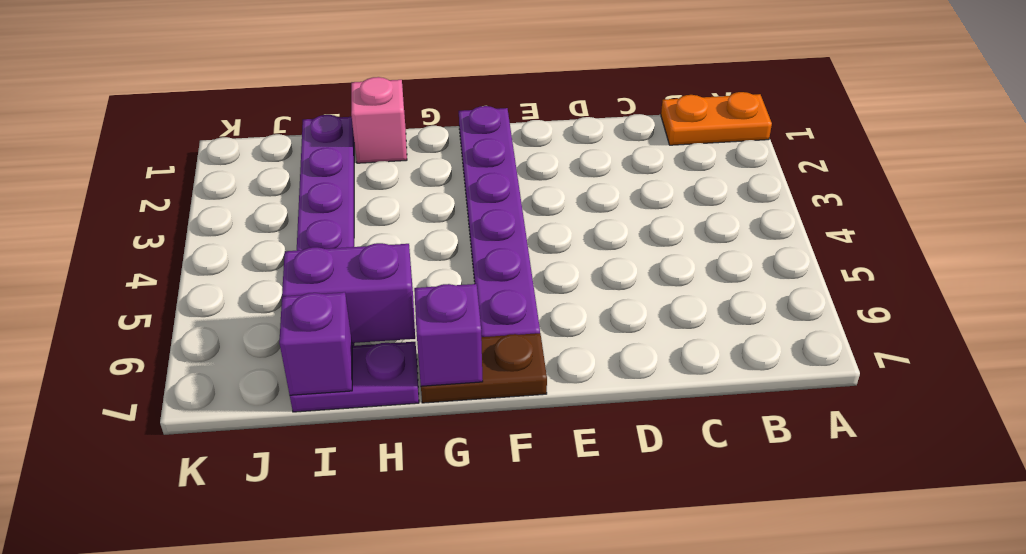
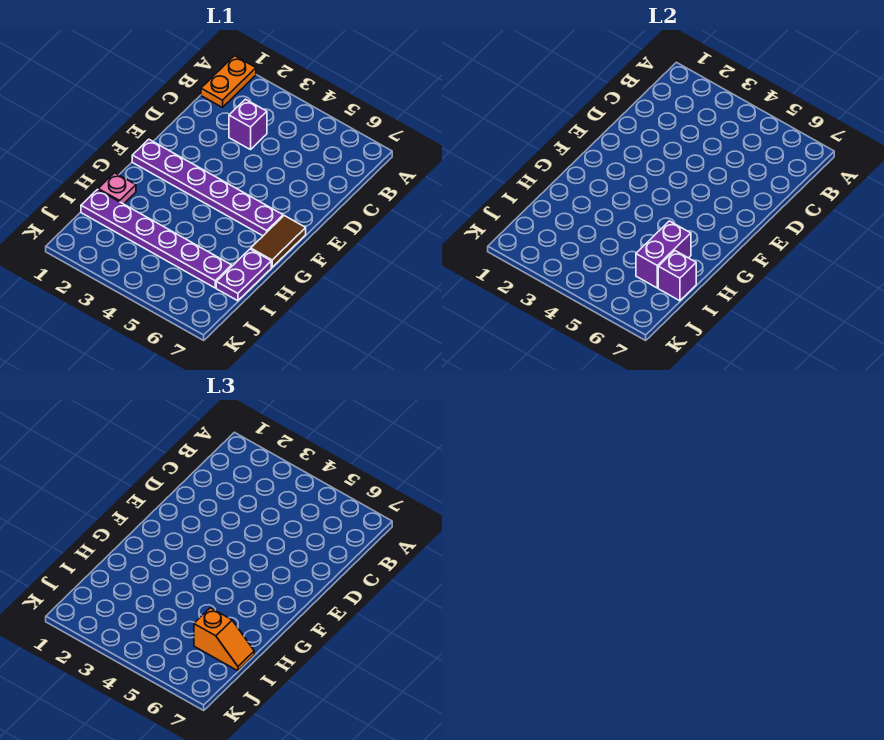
brown plate F7:G7 level 1 -> brown tile F7:G7 level 1
purple brick G7 level 2 -> purple brick C3 level 1
pink brick H1 level 1 -> pink plate H1 level 1
none -> orange slope I6:I7 level 3 top 6

